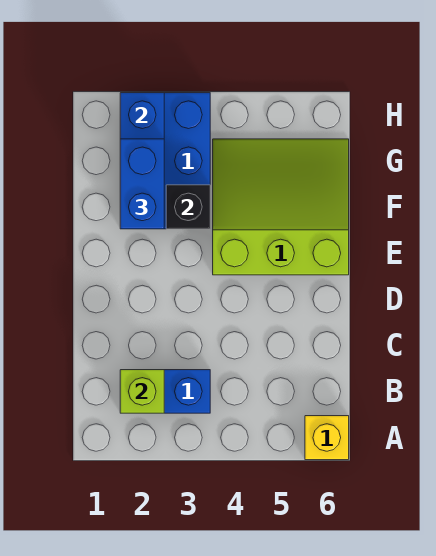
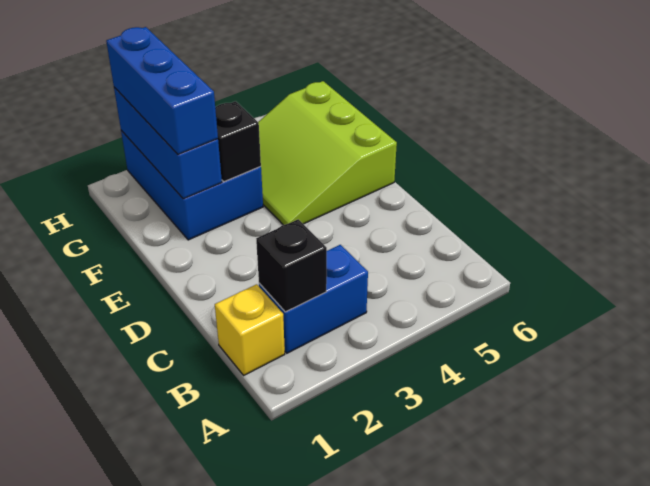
yellow brick A6 level 1 -> yellow brick B1 level 1
lime brick B2 level 2 -> black brick B2 level 2
lime slope E4:G6 level 1 top E -> lime slope E4:G6 level 1 top 6
blue brick F2:G2 level 3 -> blue brick F2:H2 level 3

